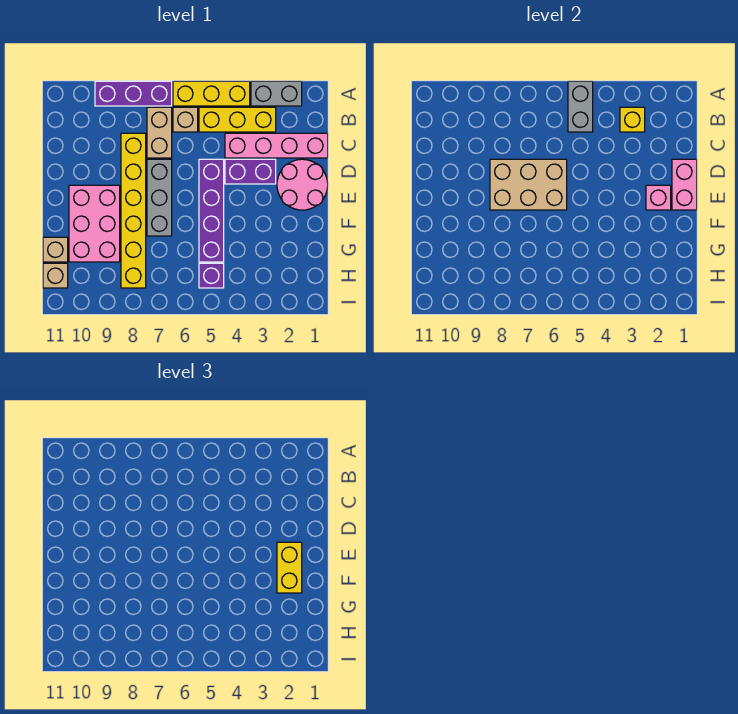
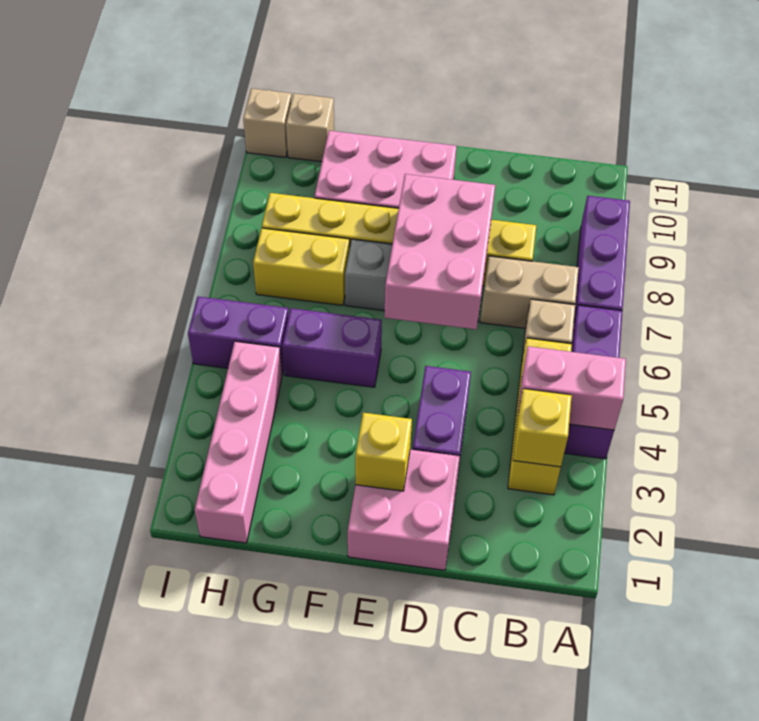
grey brick A2:A3 level 1 -> none
yellow brick A4:A6 level 1 -> purple brick A4:A6 level 1
grey brick A5:B5 level 2 -> none
pink brick C1:C4 level 1 -> pink brick H1:H4 level 1
pink round brick D1:E2 level 1 -> pink brick D1:E2 level 1
pink brick D1:E1 level 2 -> pink brick A4:B4 level 2
purple brick D5:G5 level 1 -> purple brick F5:G5 level 1
tan brick D6:E8 level 2 -> pink brick D6:E8 level 2
pink brick E2 level 2 -> yellow brick E2 level 2
yellow brick E2:F2 level 3 -> yellow brick G7:H7 level 1
tan brick G11 level 1 -> tan brick I11 level 1
purple brick H5 level 1 -> purple brick H5:I5 level 1

